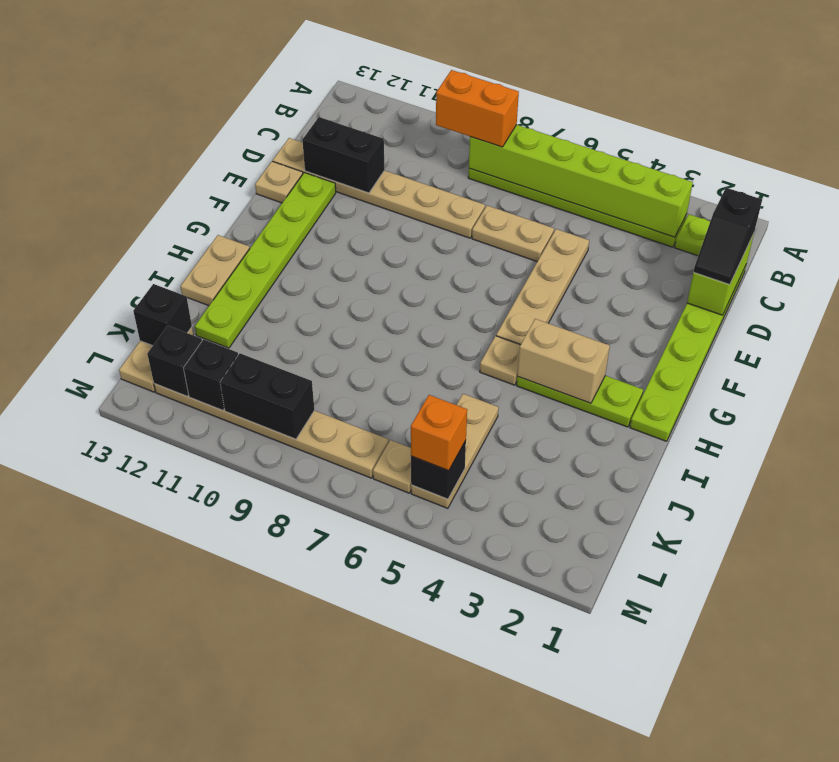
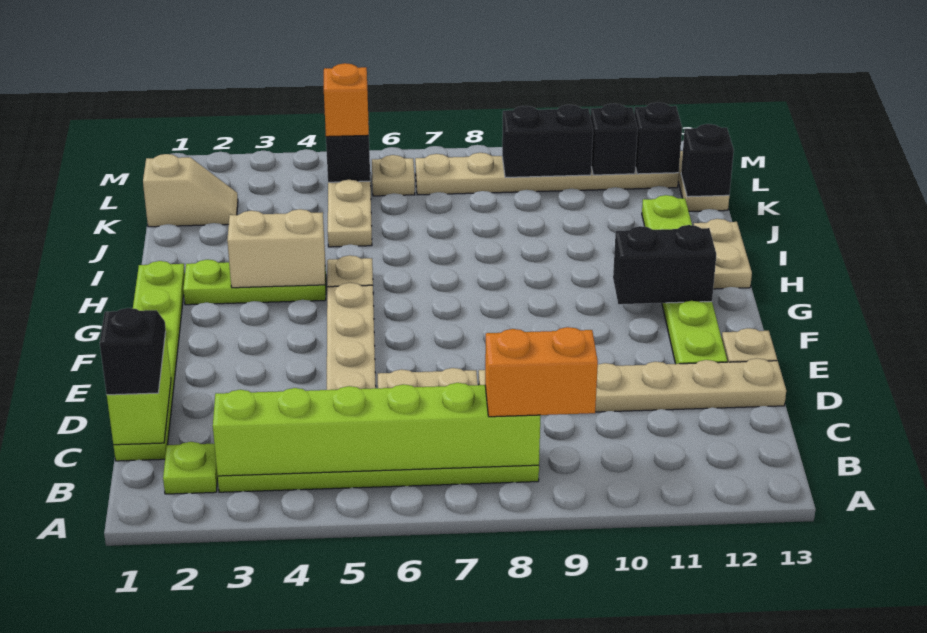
black brick D11:D12 level 2 -> black brick G11:G12 level 2
none -> tan slope K1:K2 level 1 top 1

